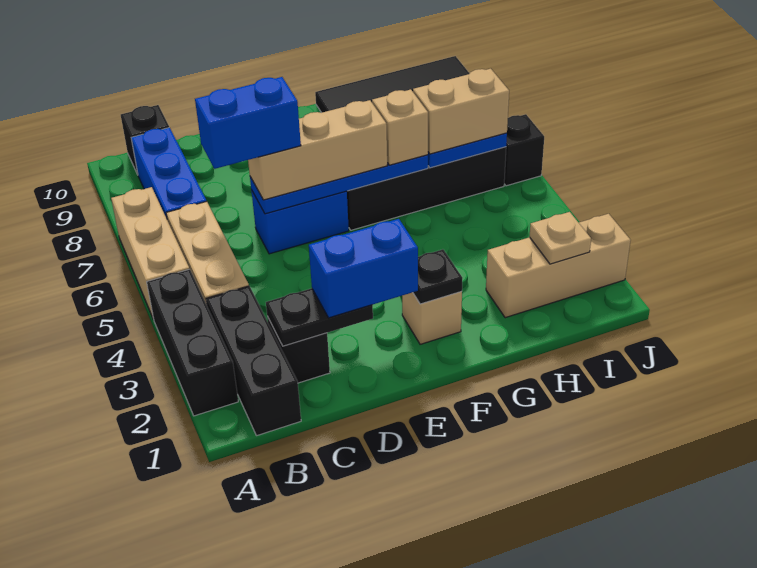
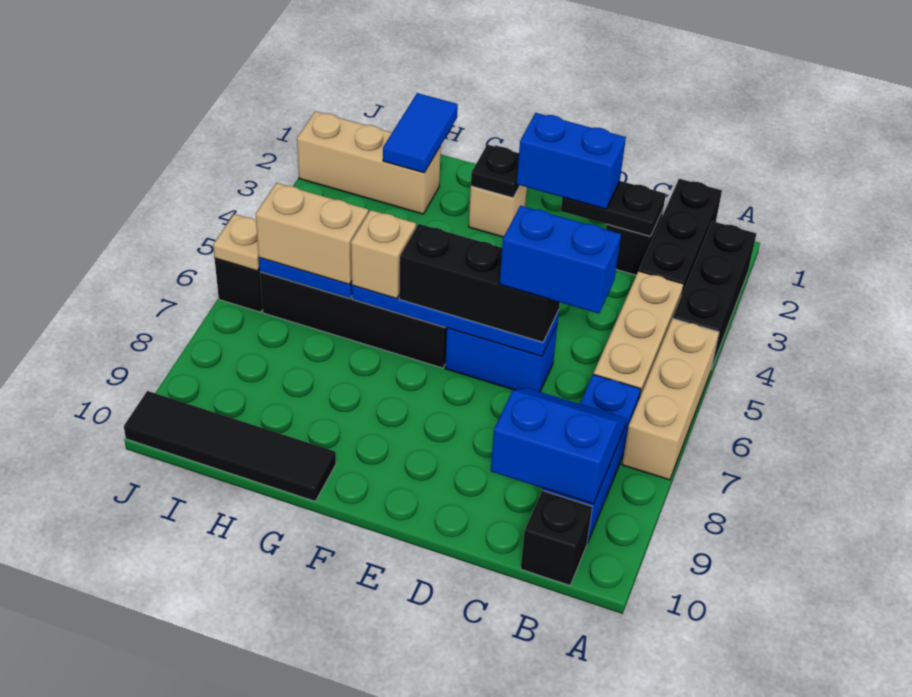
none -> blue slope B8:C9 level 2 top 9
tan brick D6:F6 level 3 -> black brick D6:F6 level 3
none -> blue tile H1:H2 level 2
tan plate I2 level 2 -> tan plate J6 level 2

